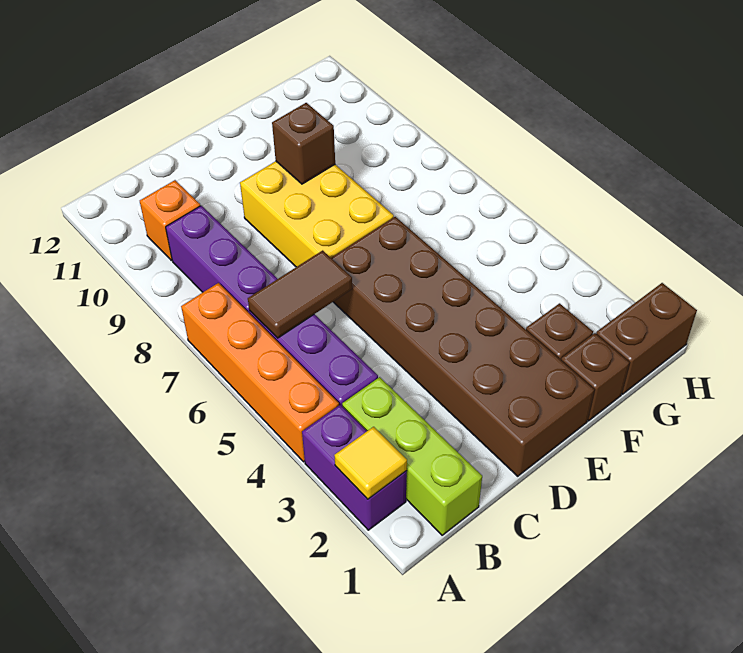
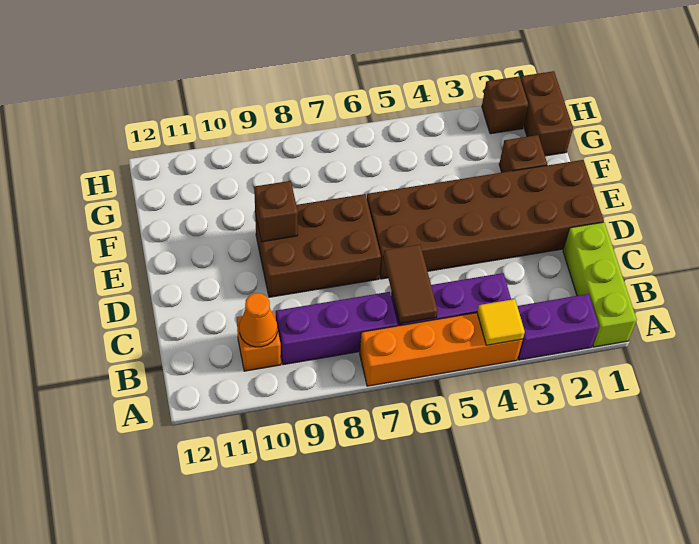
yellow tile A2 level 2 -> yellow tile A4 level 2
lime brick B1:B3 level 1 -> lime brick A1:C1 level 1
none -> orange cone B10 level 2
yellow brick D7:E9 level 1 -> brown brick D7:E9 level 1
brown brick F1 level 1 -> brown brick H2 level 1

